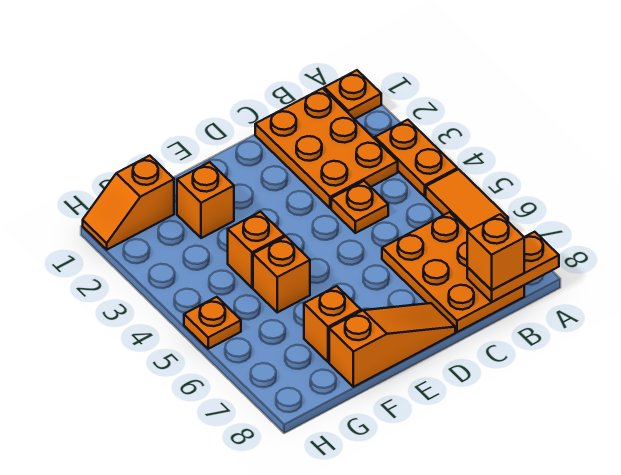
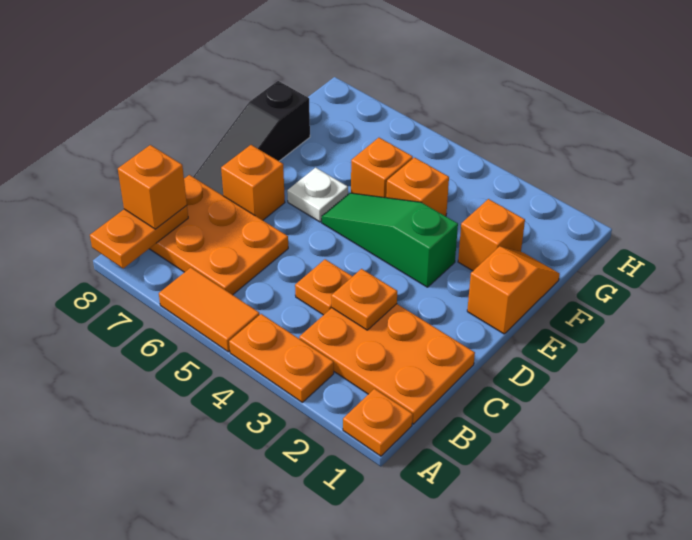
orange slope D8:F8 level 1 top F -> black slope D8:F8 level 1 top F
none -> green slope E3:E5 level 1 top 3
none -> white plate E6 level 1
orange brick F7 level 1 -> orange brick D7 level 1
orange slope G1:H1 level 1 top G -> orange slope E1:F1 level 1 top E
orange plate H5 level 1 -> orange plate C3 level 2

